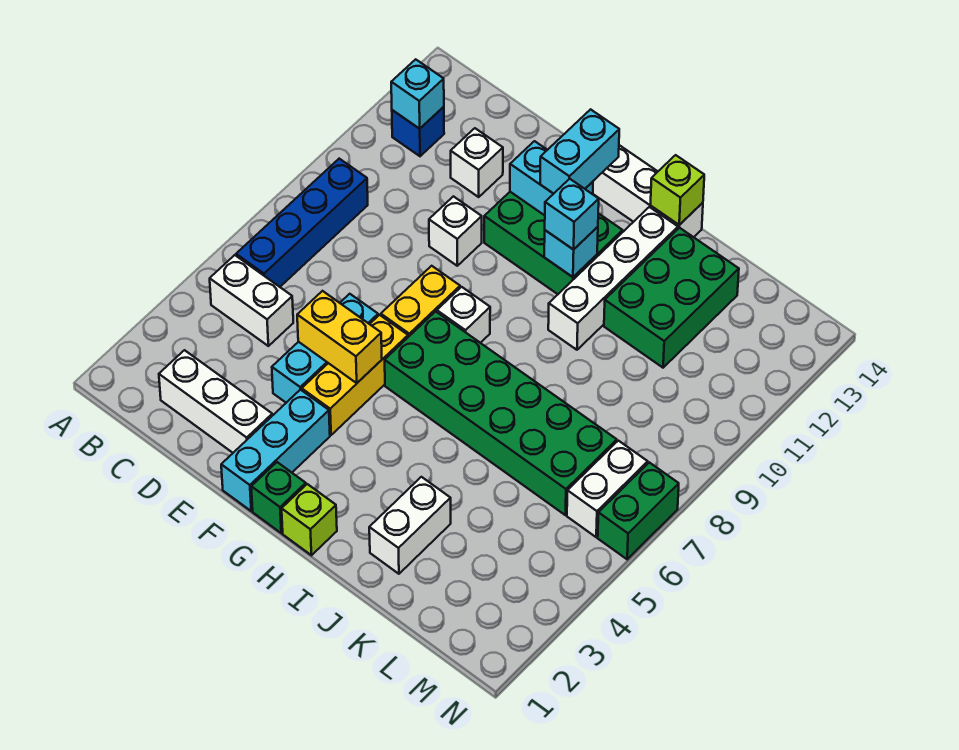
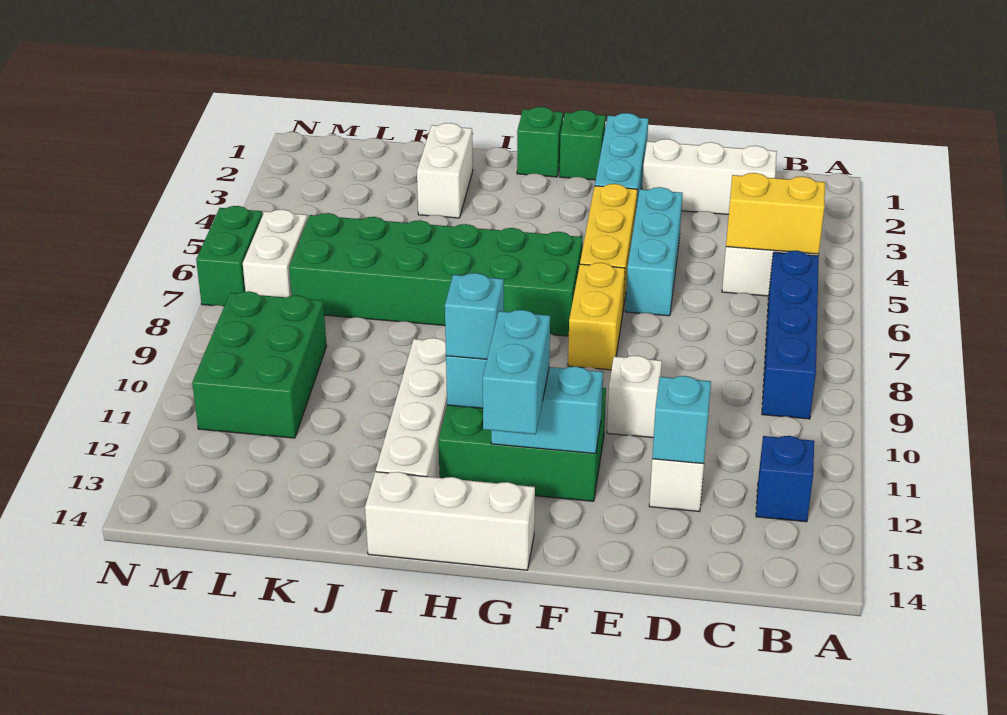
cyan brick B12 level 2 -> cyan brick D12 level 2
yellow brick E5:F5 level 2 -> yellow brick B5:C5 level 2
white brick G8 level 1 -> none
lime brick H1 level 1 -> green brick H1 level 1
lime brick I14 level 2 -> none
green brick J11:K13 level 1 -> green brick L9:M11 level 1

